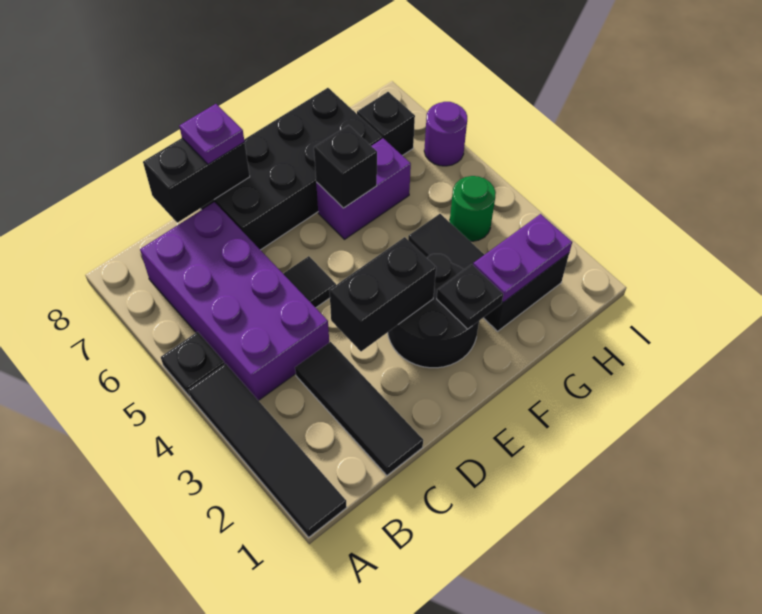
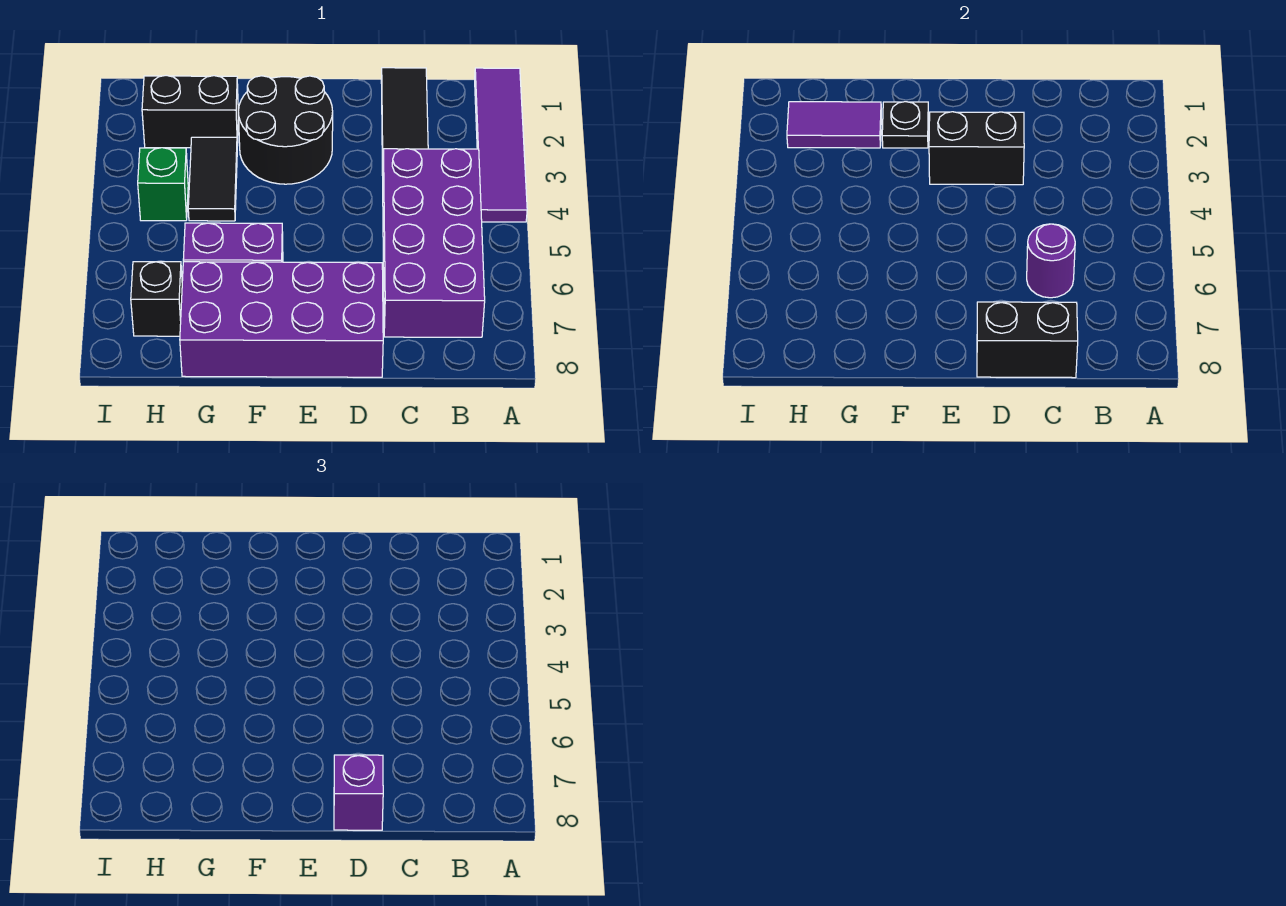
black tile A1:A4 level 1 -> purple tile A1:A4 level 1
black plate A5 level 1 -> none
black tile D5 level 1 -> none
black brick D7:G8 level 1 -> purple brick D7:G8 level 1
purple plate D8 level 3 -> purple brick D8 level 3
black brick F6 level 2 -> none
purple plate G2:H2 level 2 -> purple tile G2:H2 level 2
green round brick H4 level 1 -> green brick H4 level 1
purple round brick I6 level 1 -> purple round brick C6 level 2

